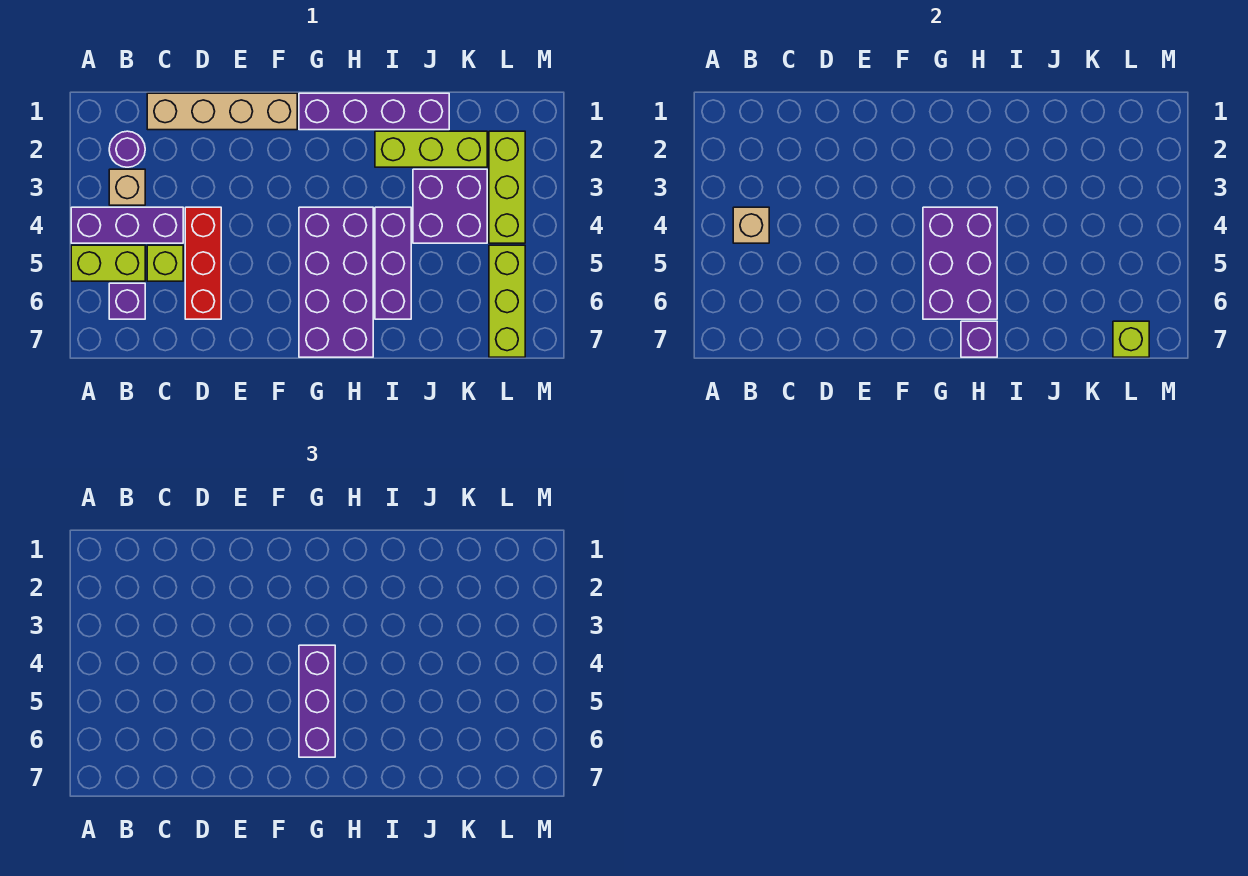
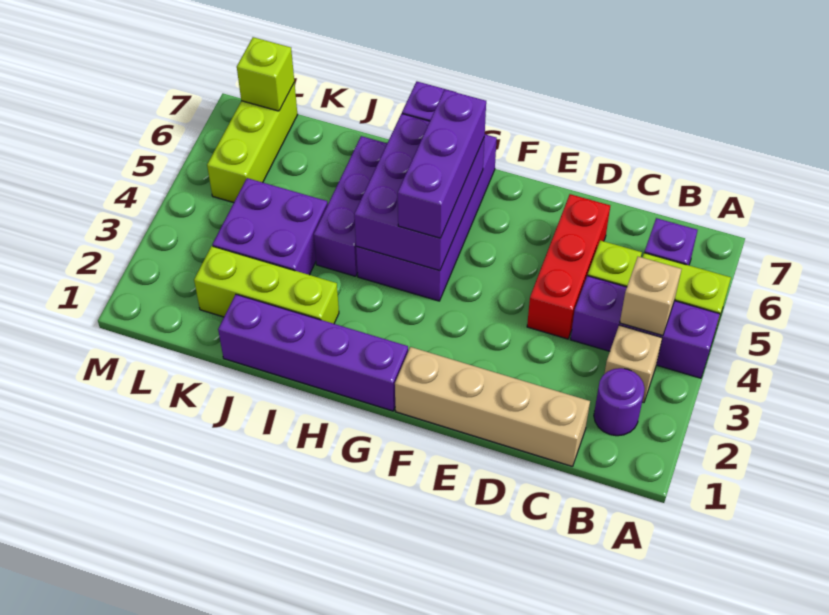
lime brick L2:L4 level 1 -> none

